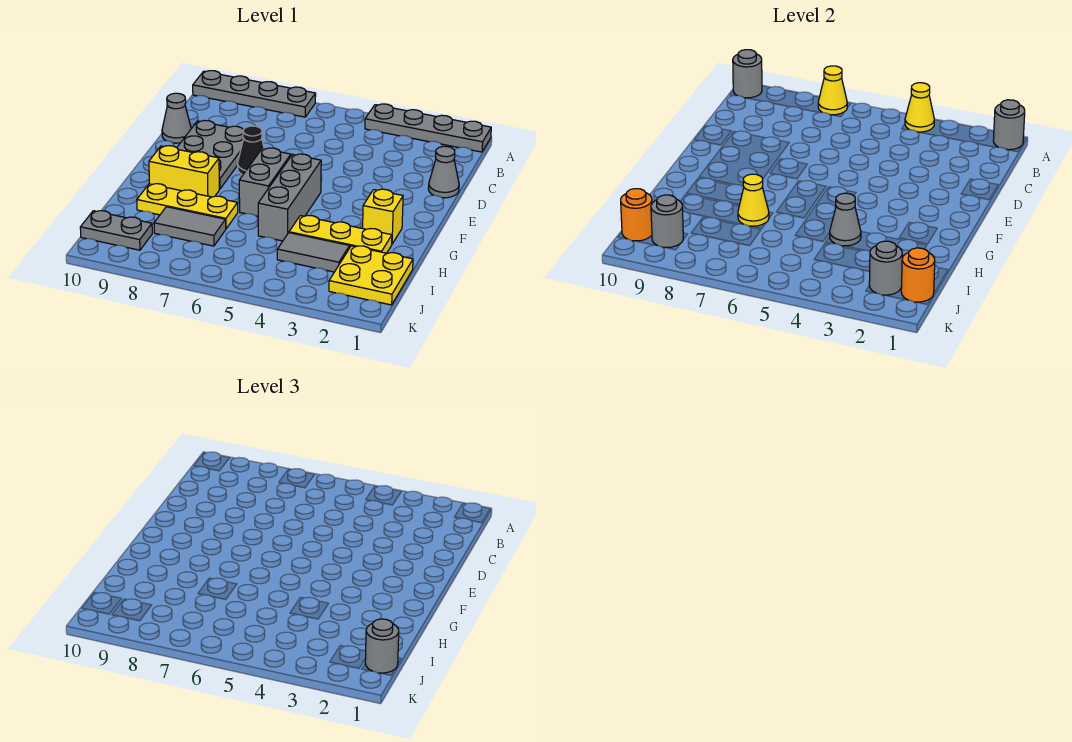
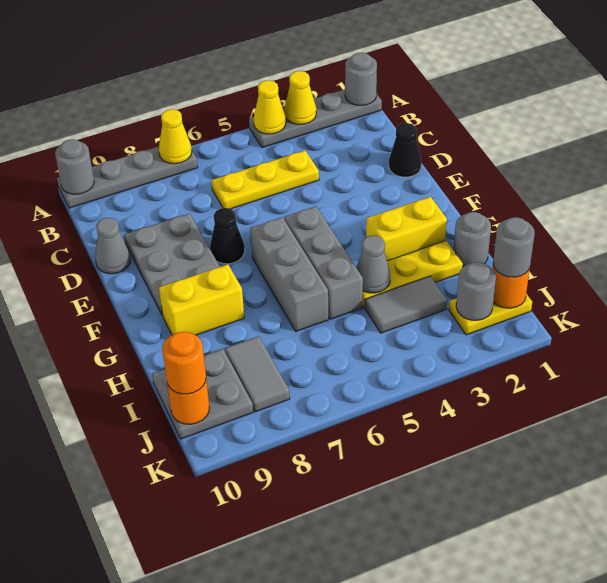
grey cone D1 level 1 -> black cone D1 level 1
grey brick F6:G6 level 1 -> grey brick F6:H6 level 1
yellow brick G2 level 1 -> yellow brick G2:G3 level 1
yellow plate H7:H9 level 1 -> yellow plate C4:C6 level 1
yellow cone H7 level 2 -> yellow cone A3 level 2
yellow plate I1:J2 level 1 -> yellow plate J1:J2 level 1
grey tile I7:I8 level 1 -> grey tile I8:J8 level 1
grey plate J9:J10 level 1 -> grey plate I9:J10 level 1
grey round brick J9 level 2 -> grey round brick H1 level 1
none -> orange round brick J10 level 3

